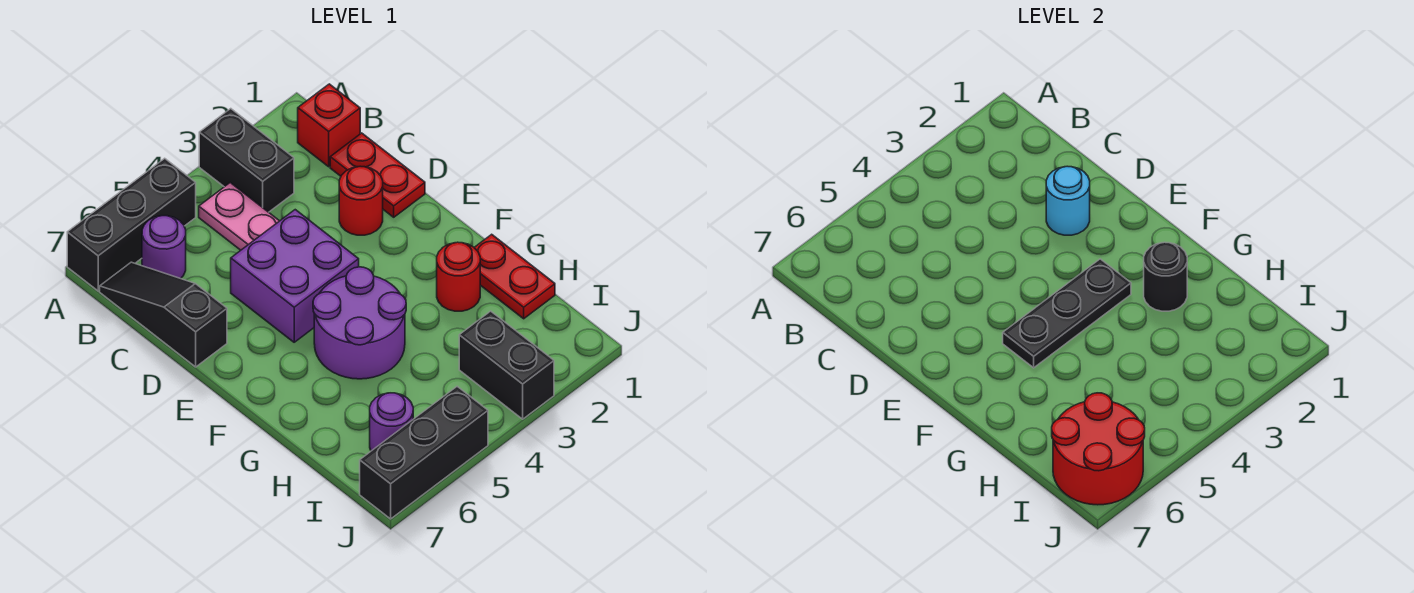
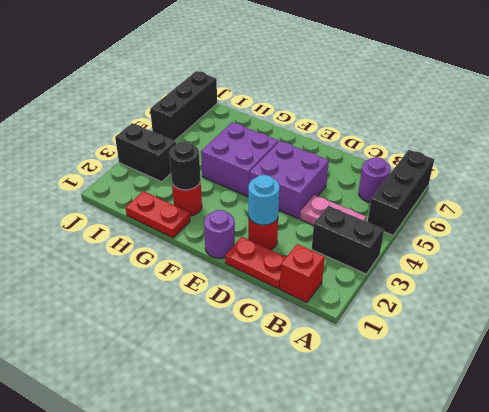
black slope B7:D7 level 1 top D -> none
black plate F3:F5 level 2 -> none
purple round brick F4:G5 level 1 -> purple brick F4:G5 level 1
purple round brick I6 level 1 -> purple round brick E1 level 1
red round brick I6:J7 level 2 -> none

